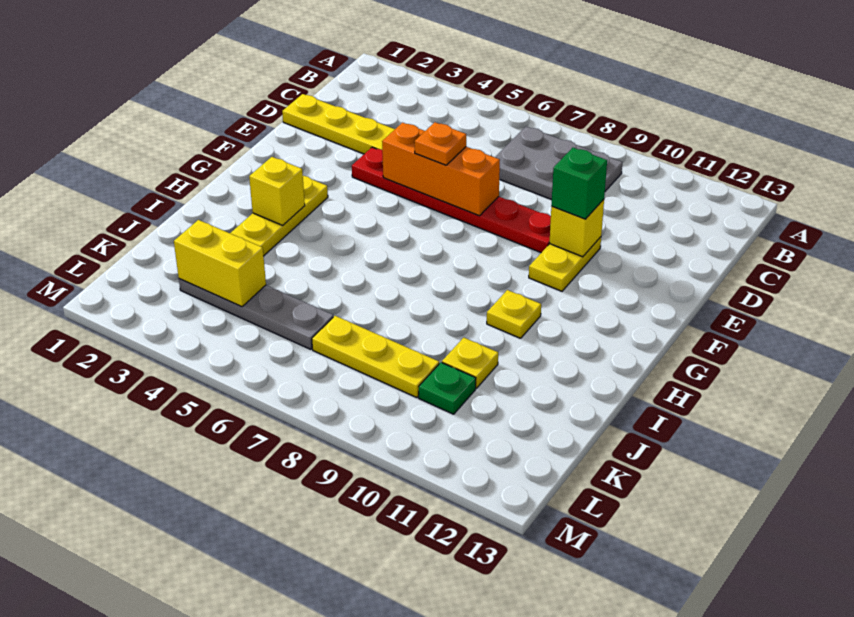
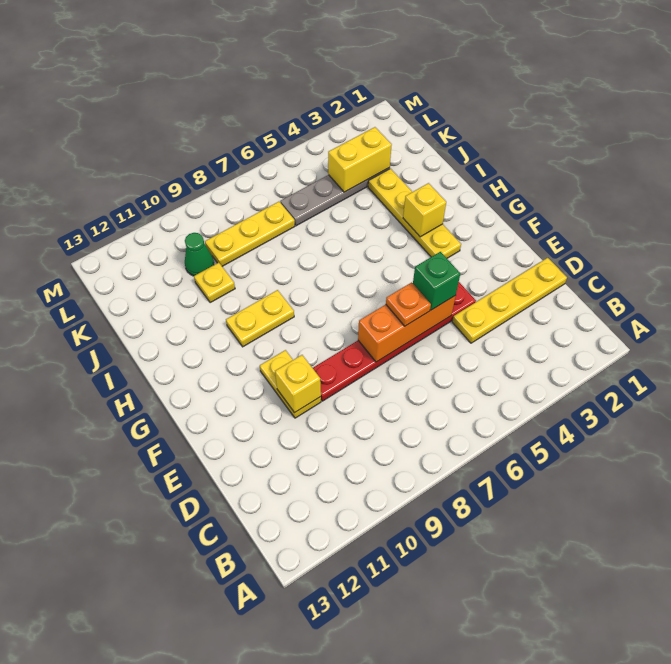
grey plate B7:C9 level 1 -> none
green brick E10 level 3 -> green brick E5 level 3
yellow plate H10 level 1 -> yellow plate H9:H10 level 1
green plate K10 level 1 -> green cone K10 level 1

